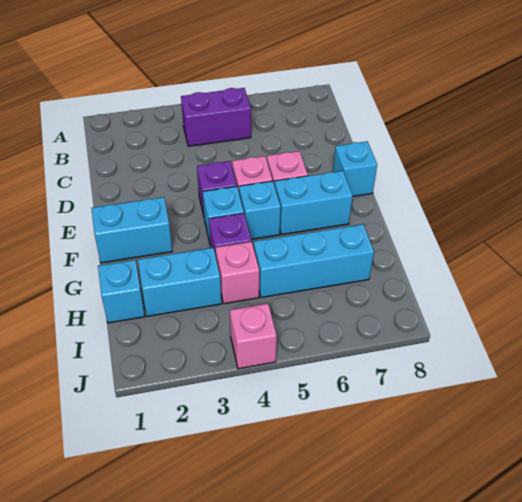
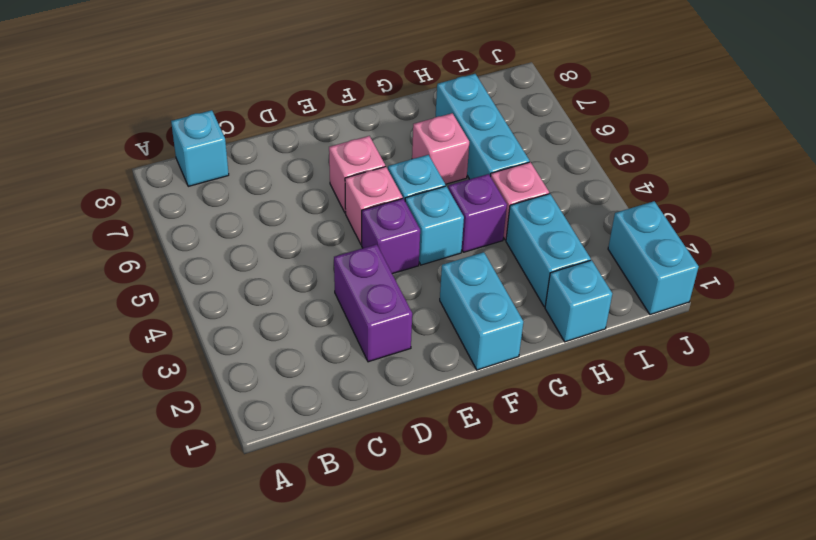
purple brick B4:B5 level 1 -> purple brick D2:D3 level 1
cyan brick E8 level 1 -> cyan brick B8 level 1
cyan brick F6:F7 level 1 -> cyan brick J1:J2 level 1
pink brick J4 level 1 -> pink brick G6 level 1

